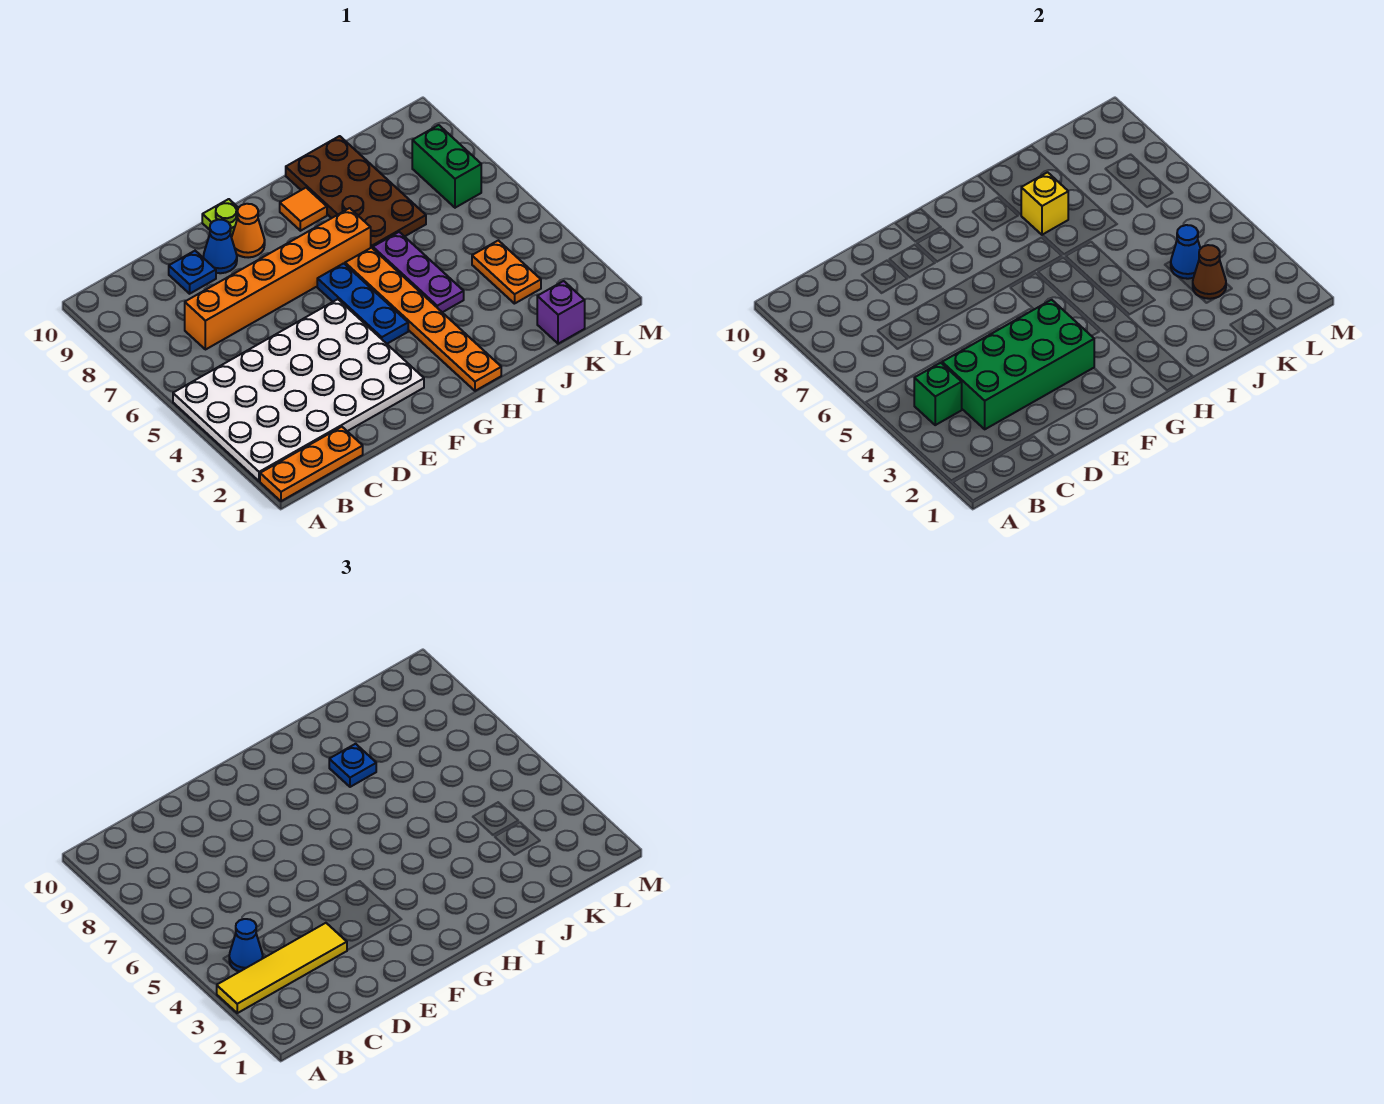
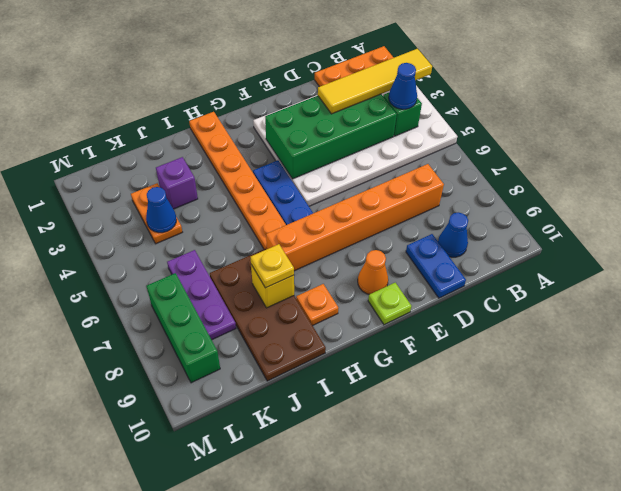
blue plate D9 level 1 -> blue plate D9:D10 level 1
blue cone E9 level 1 -> blue cone C9 level 1
orange tile H9 level 1 -> orange plate H9 level 1
purple plate I4:I6 level 1 -> purple plate K6:K8 level 1
blue plate I8 level 3 -> yellow plate I8 level 3
purple brick K1 level 1 -> purple brick J3 level 1
brown cone K3 level 2 -> none
green brick L7:L8 level 1 -> green brick L7:L9 level 1

